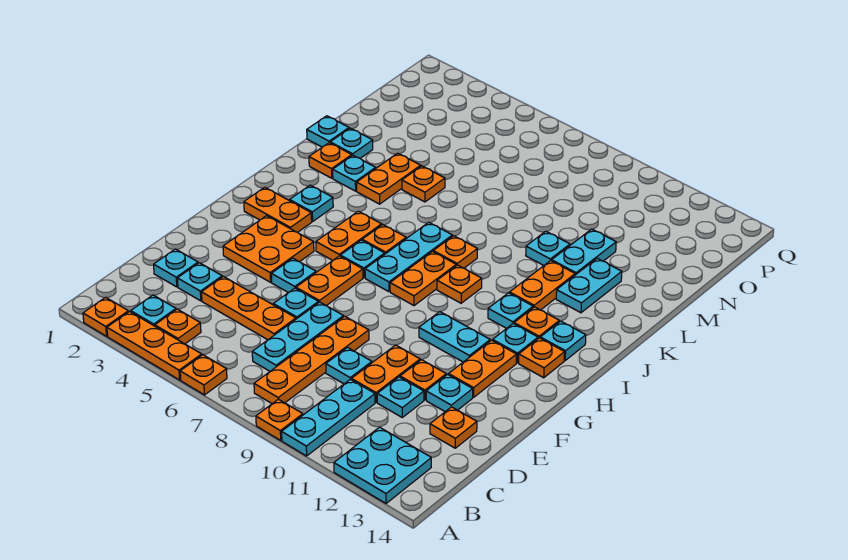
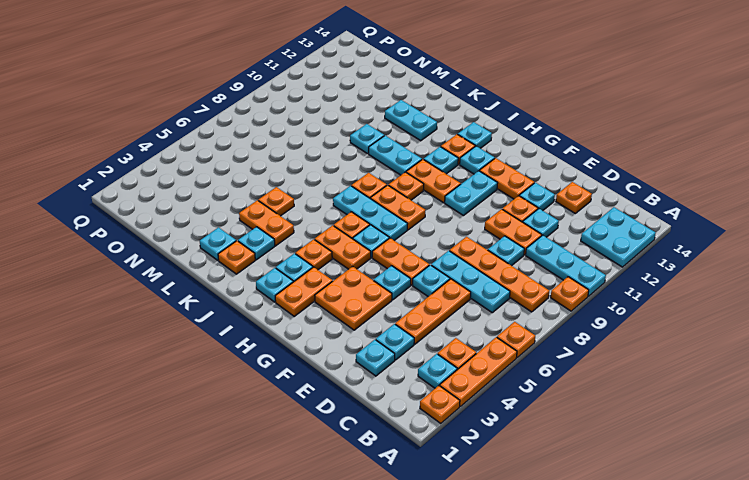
orange plate H13 level 1 -> orange plate I4 level 1
orange plate J11:K11 level 1 -> orange plate H10:I10 level 1
cyan plate L1 level 1 -> cyan plate I2 level 1
cyan plate L11:M11 level 1 -> cyan plate J10:K10 level 1

